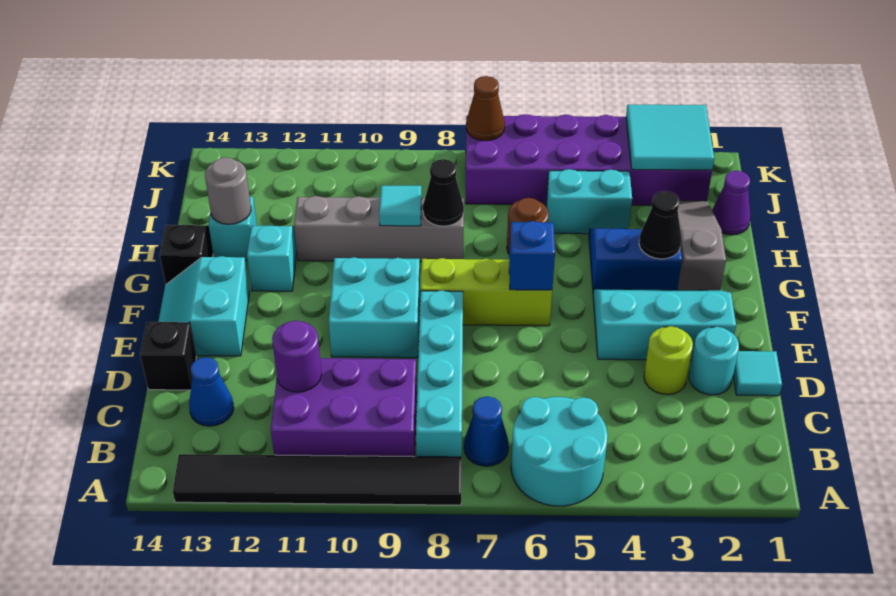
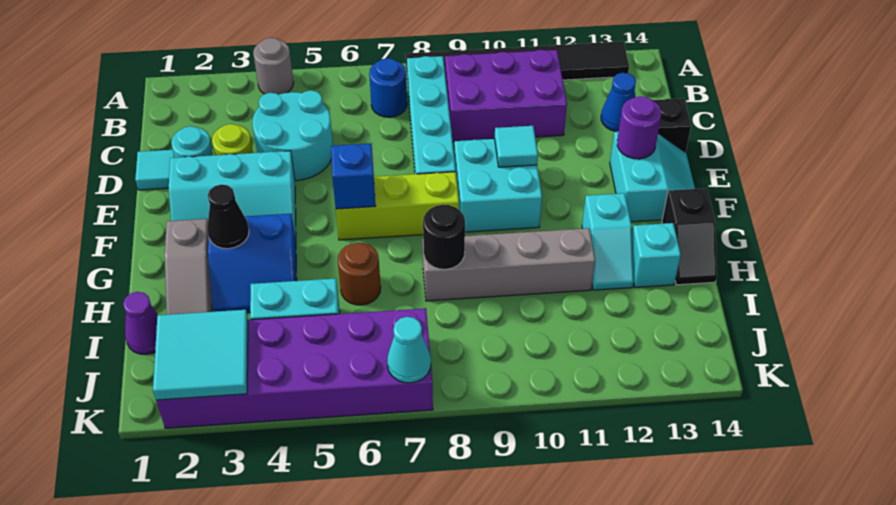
cyan round brick A5:B6 level 1 -> cyan round brick C4:D5 level 1
blue cone B7 level 1 -> blue round brick B7 level 1
purple round brick C11 level 2 -> purple round brick E13 level 2
black cone H8 level 2 -> black round brick H8 level 2
cyan tile H9 level 2 -> cyan tile E10 level 2
grey round brick H13 level 2 -> grey round brick A4 level 1
brown cone K7 level 2 -> cyan cone K7 level 2

